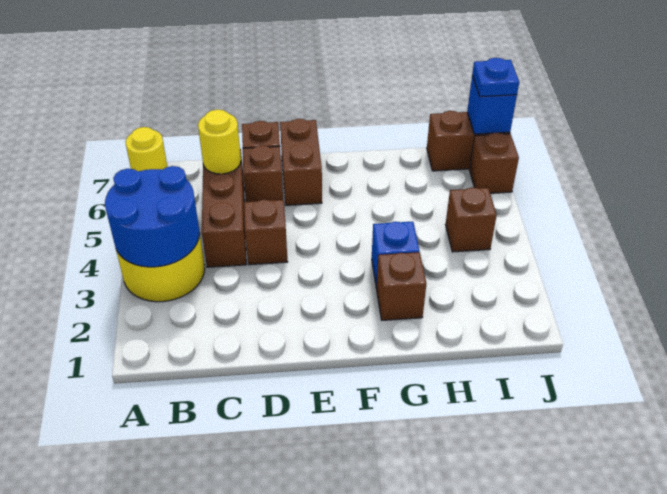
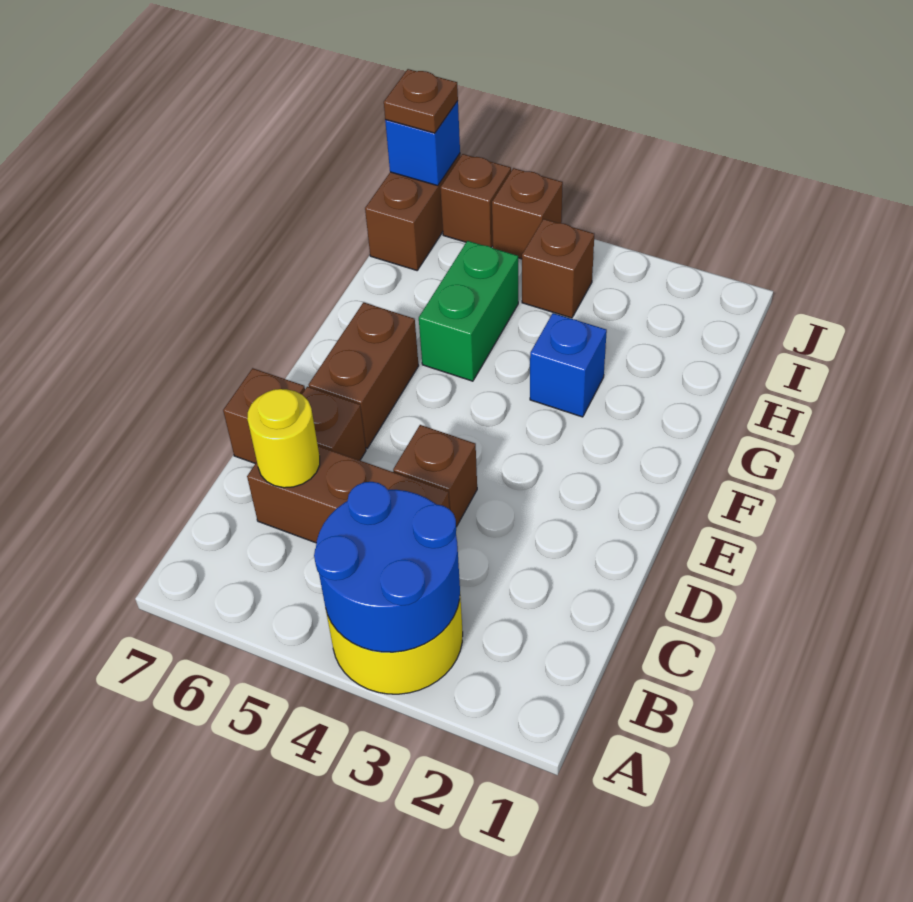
yellow round brick A7 level 1 -> none
brown brick E6:E7 level 1 -> brown brick E6:F6 level 1
brown brick G2 level 1 -> brown brick J5 level 1
none -> green brick G5:H5 level 1
blue plate J7 level 3 -> brown plate J7 level 3

